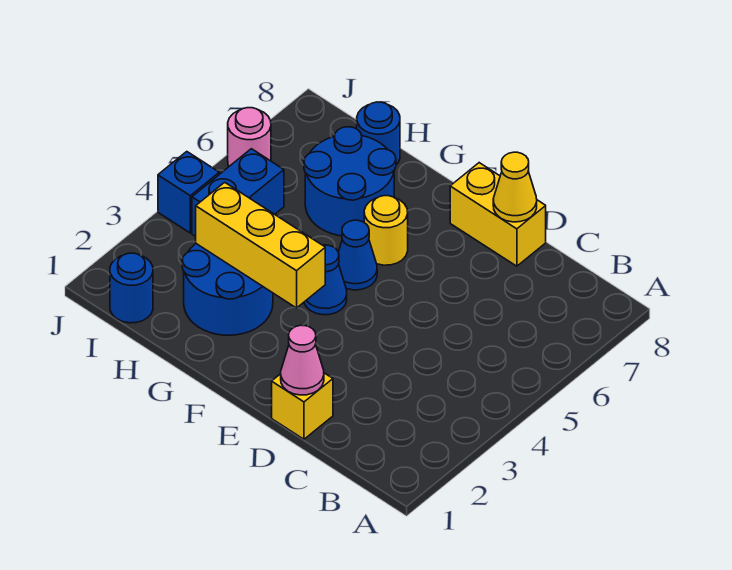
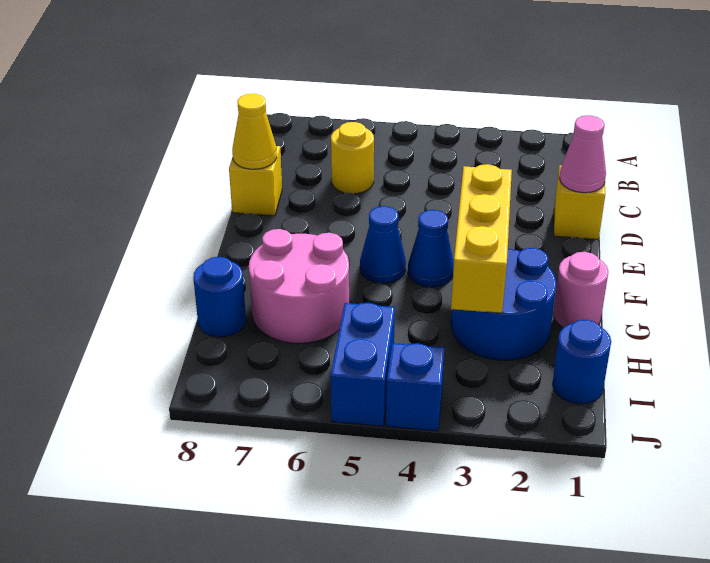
yellow brick D8:E8 level 1 -> yellow brick D8 level 1
yellow round brick F6 level 1 -> yellow round brick C6 level 1
blue round brick G6:H7 level 1 -> pink round brick G6:H7 level 1
blue brick I4:I5 level 1 -> blue brick I5:J5 level 1
pink round brick J6 level 1 -> pink round brick G1 level 1

